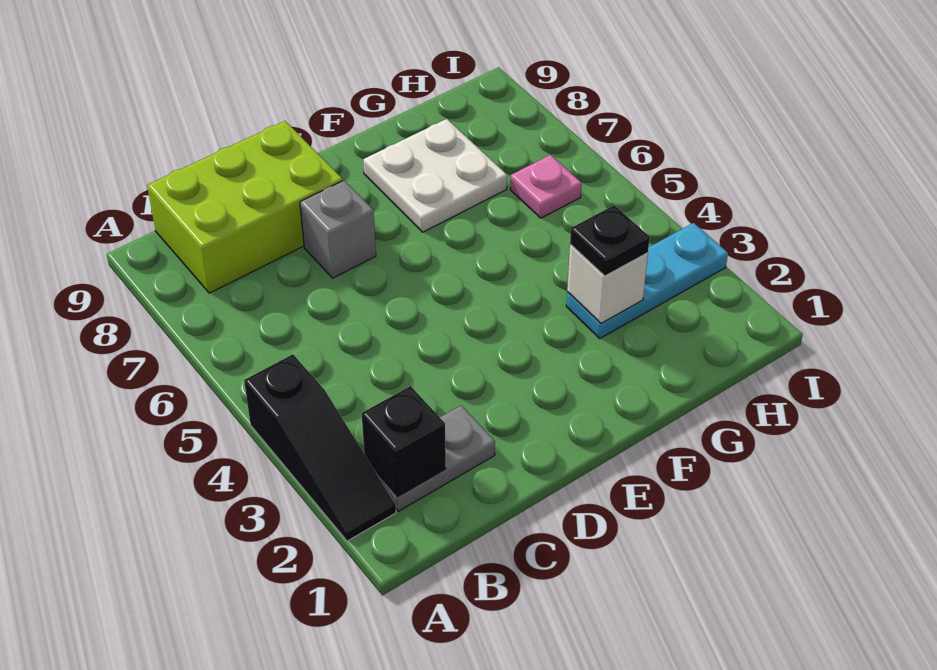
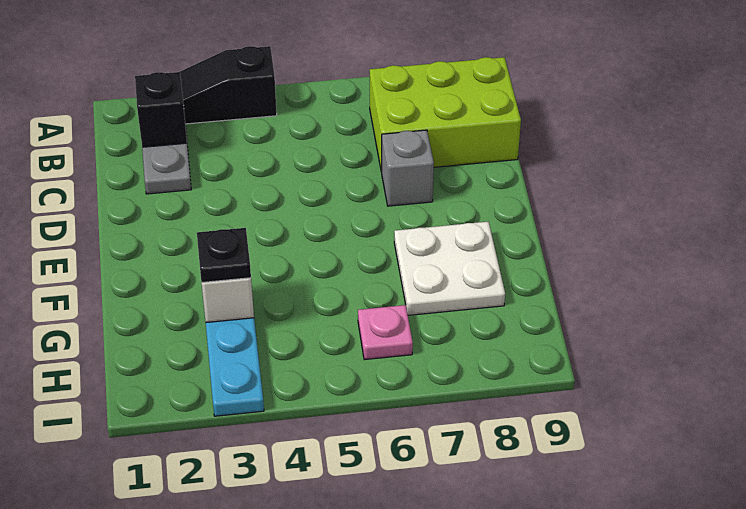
lime brick B8:D9 level 1 -> lime brick B7:C9 level 1

